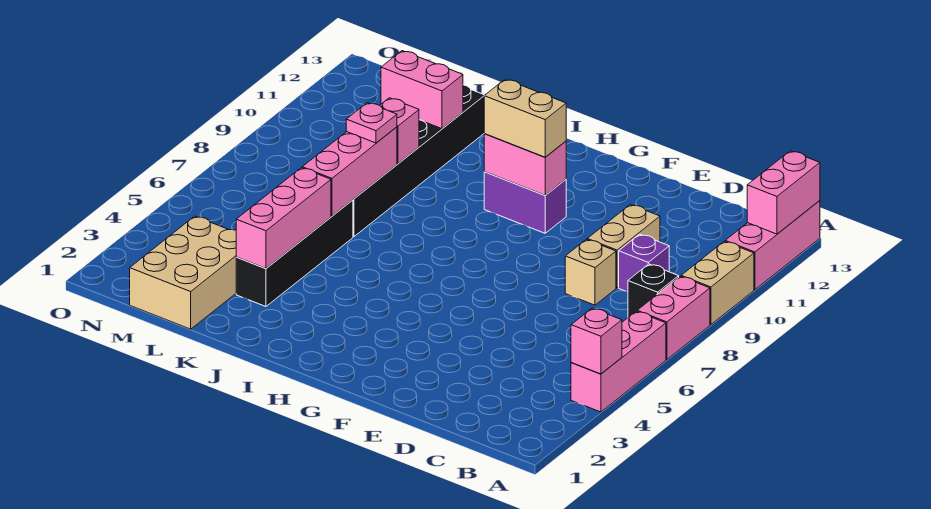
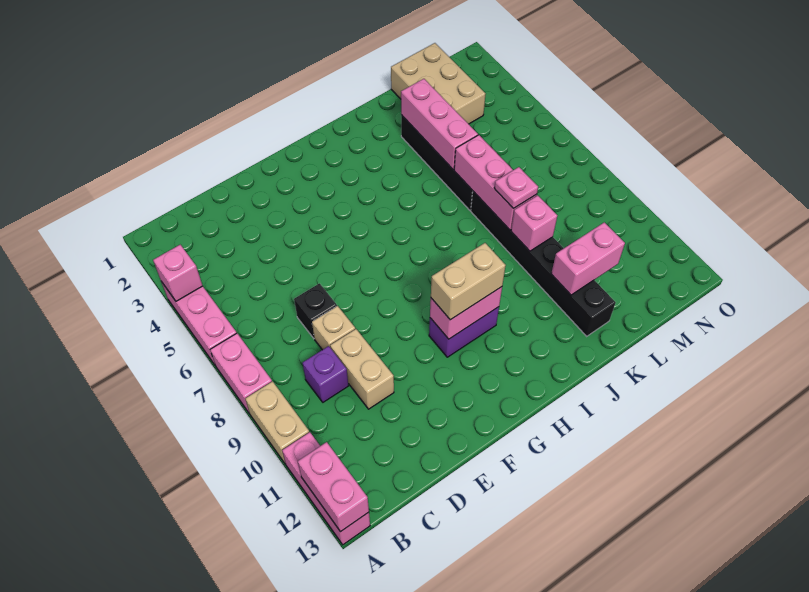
black brick B8 level 1 -> black brick D7 level 1

